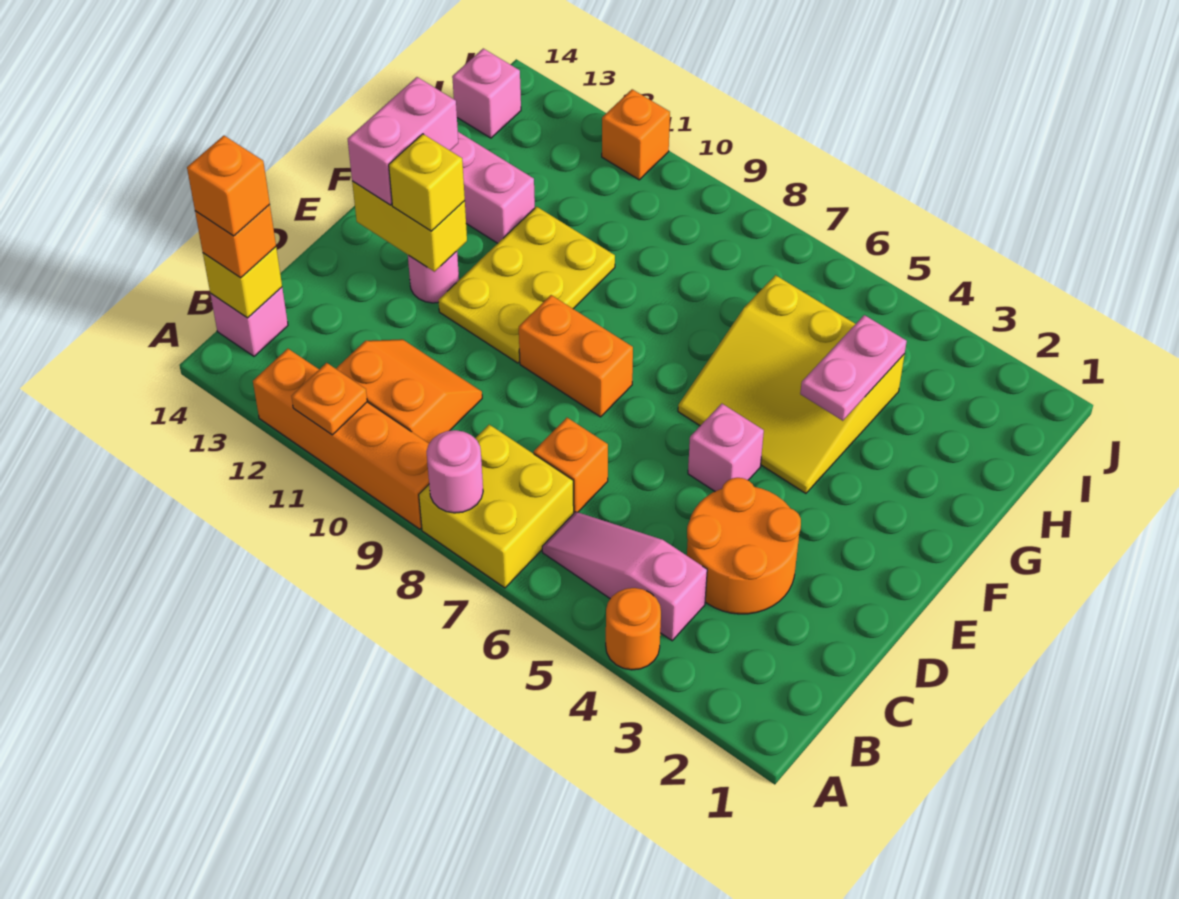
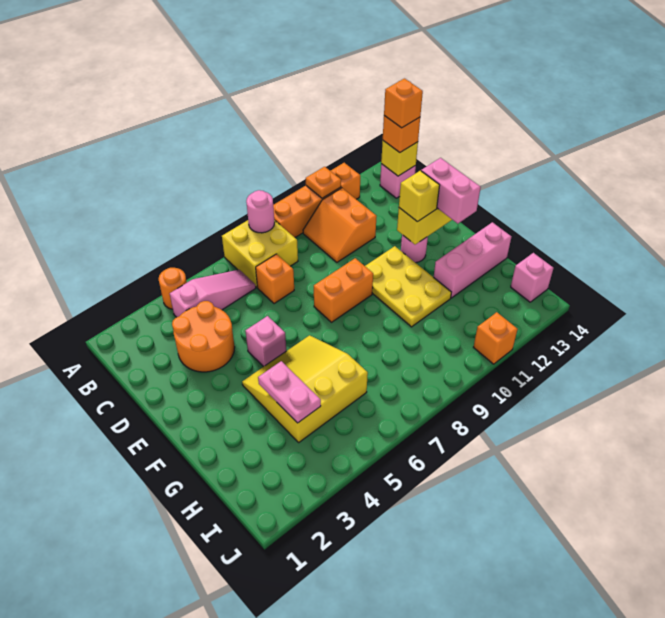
orange slope B10:C11 level 1 top B -> orange slope B10:C11 level 1 top 11

